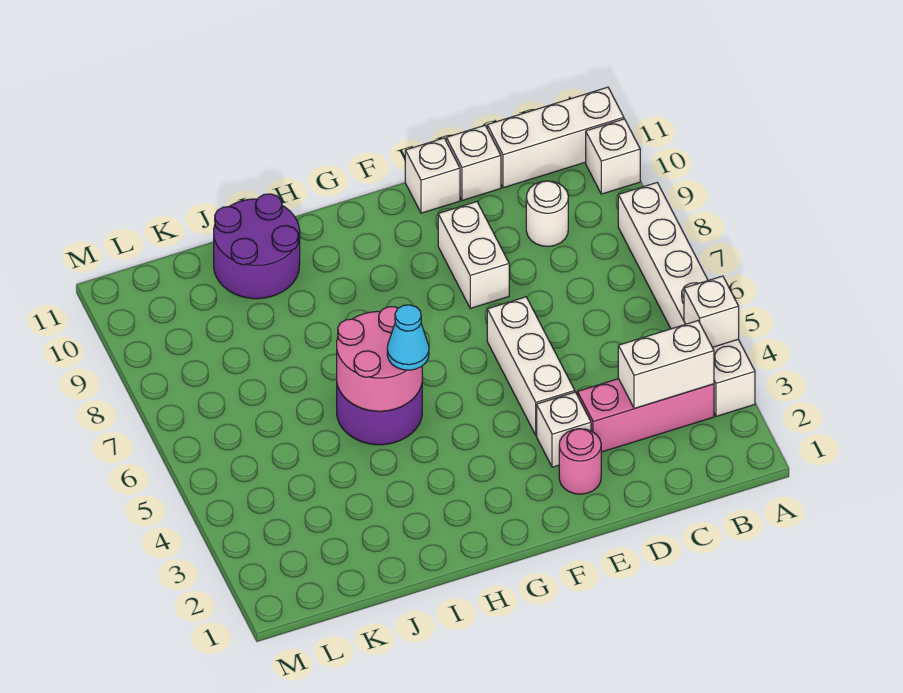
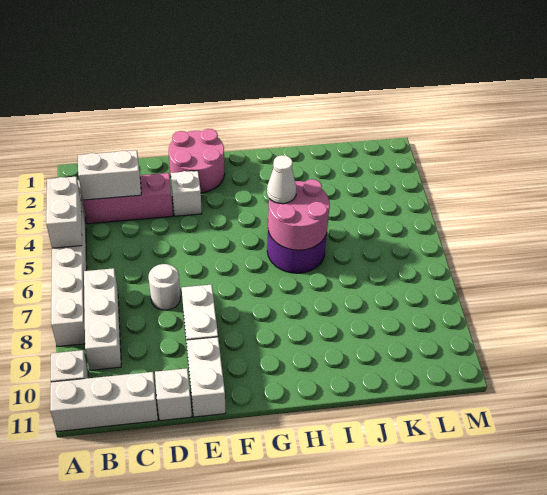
white brick A4 level 2 -> white brick A4:A5 level 2
white round brick C9 level 1 -> white round brick D7 level 1
pink round brick E2 level 1 -> pink round brick E1:F2 level 1
white brick E4:E6 level 1 -> white brick B7:B9 level 1
white brick E11 level 1 -> white brick E10:E11 level 1
cyan cone H5 level 3 -> white cone H5 level 3
purple round brick I10:J11 level 1 -> none

